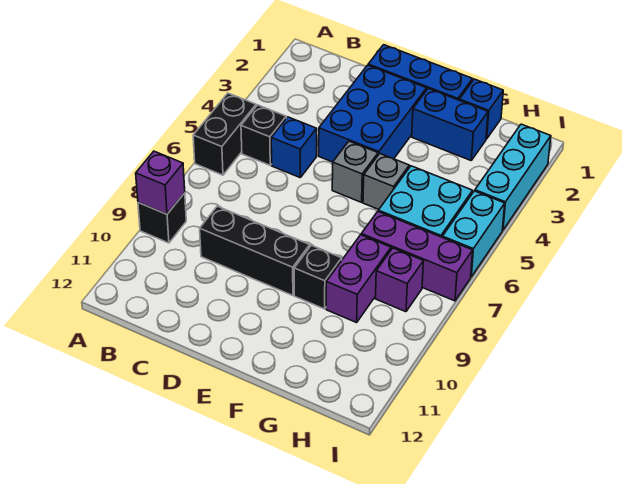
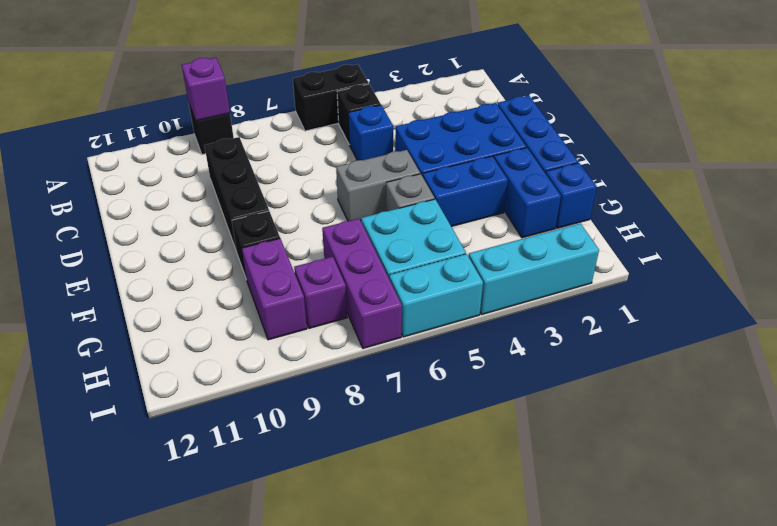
grey brick E5 level 1 -> grey brick E5:E6 level 1
none -> blue brick F3:F4 level 1
purple brick G8:G9 level 1 -> purple brick G9:H9 level 1

